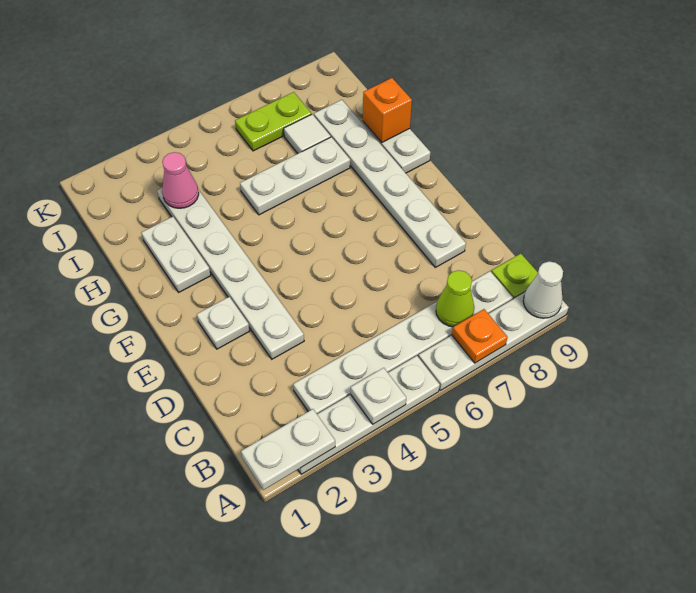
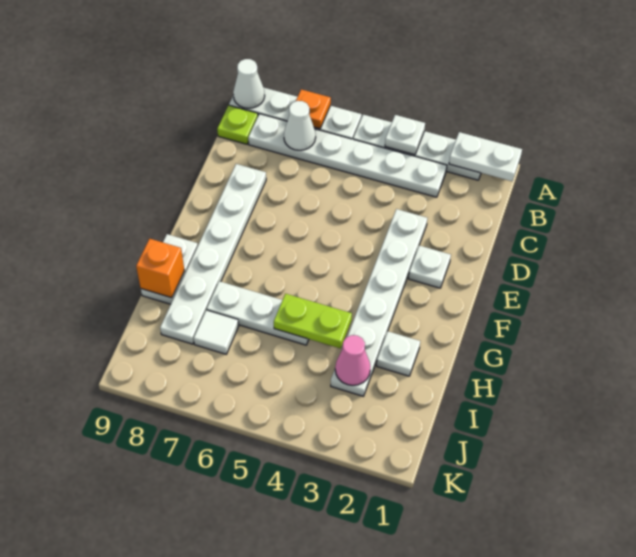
lime cone B7 level 2 -> white cone B7 level 2
white plate G2:H2 level 1 -> white plate H2 level 1
lime plate J6:J7 level 1 -> lime plate H4:H5 level 2

